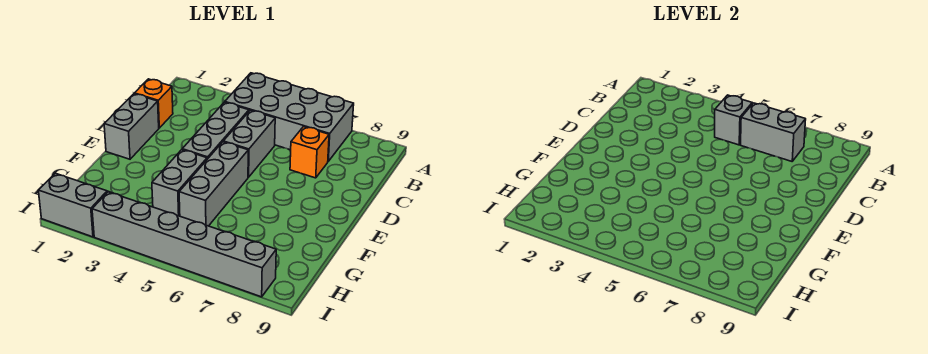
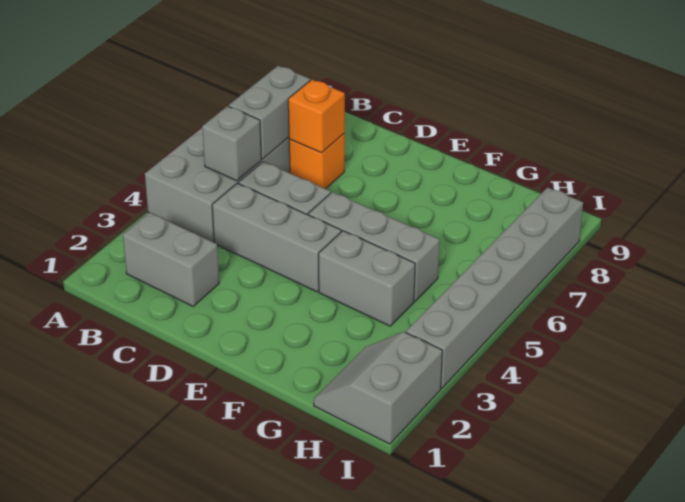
orange brick C1 level 1 -> orange brick C7 level 2
grey brick D1:E1 level 1 -> grey brick B2:C2 level 1

